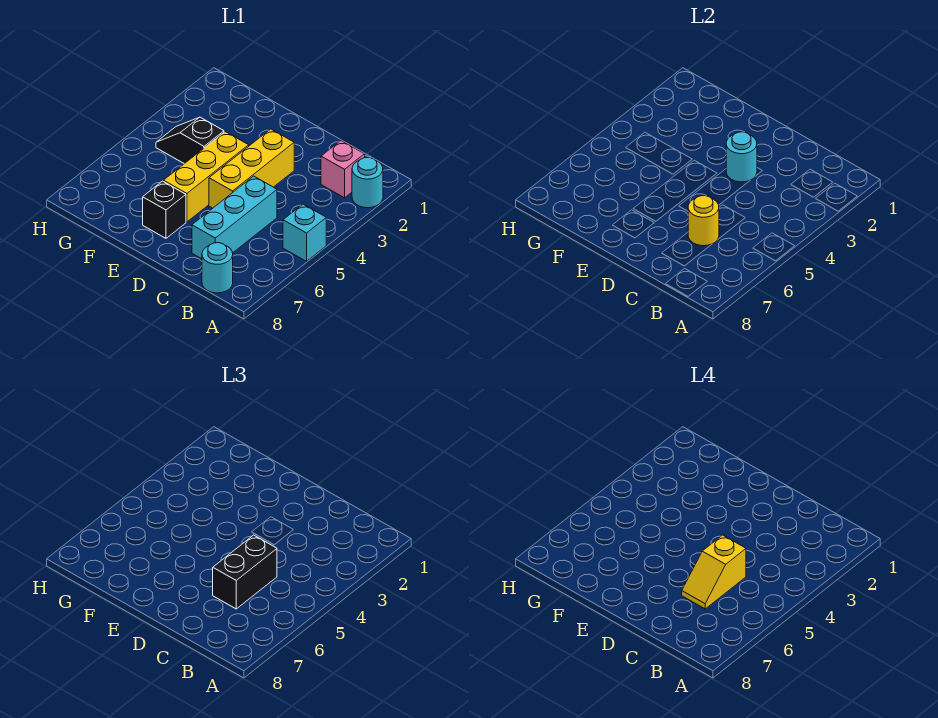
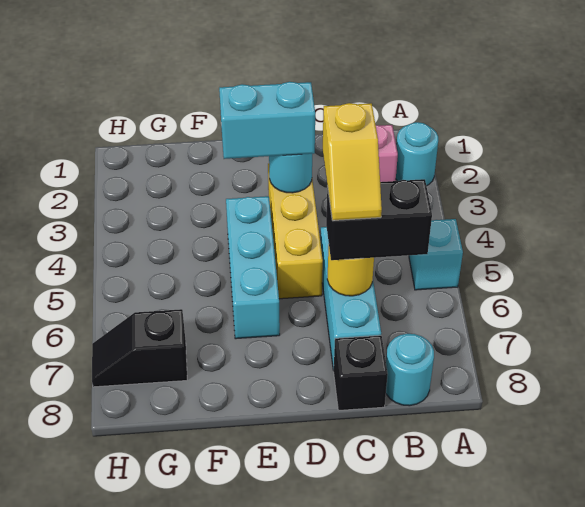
black brick C5:C6 level 3 -> black brick B6:C6 level 3
none -> cyan brick D3:E3 level 3
yellow brick E4:E6 level 1 -> cyan brick E4:E6 level 1
black brick E7 level 1 -> black brick C8 level 1
black slope F4:G4 level 1 top F -> black slope G7:H7 level 1 top G

